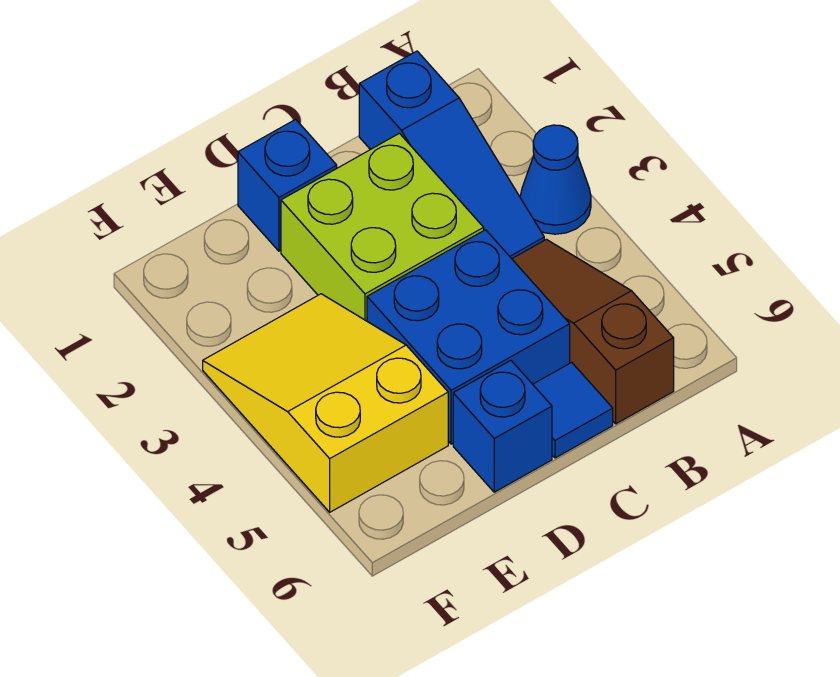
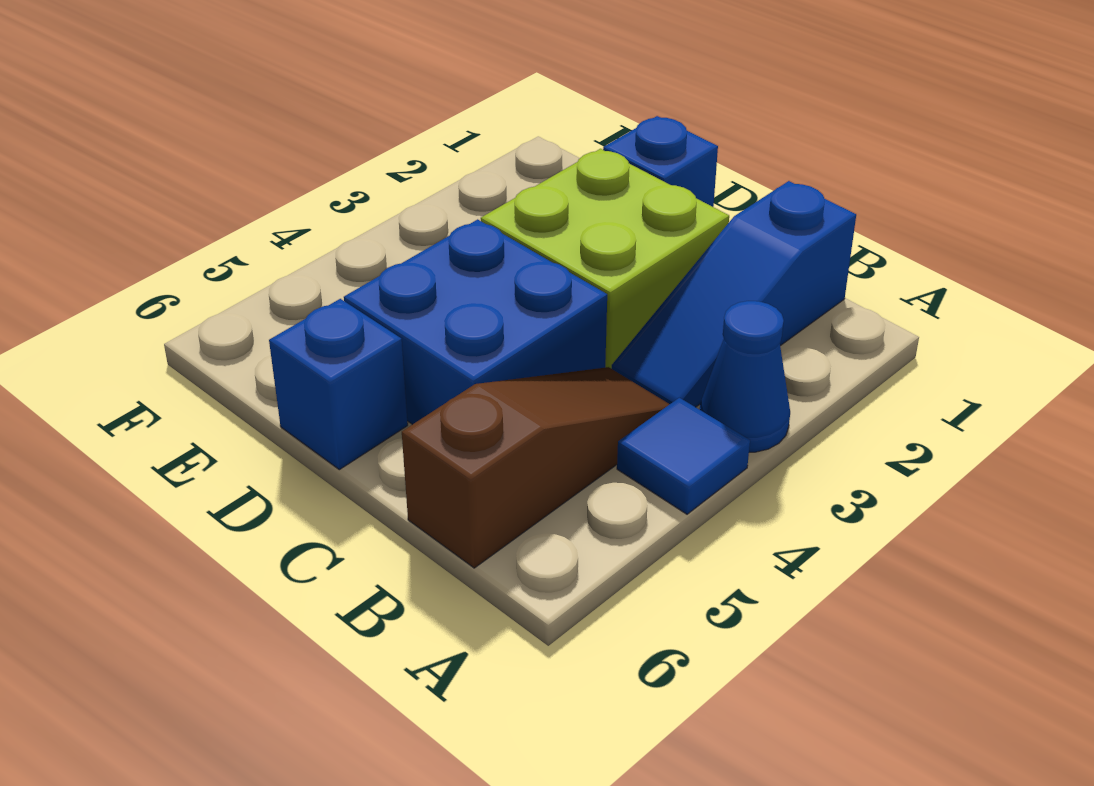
blue tile C6 level 1 -> blue tile A4 level 1
yellow slope E3:F5 level 1 top 5 -> none

